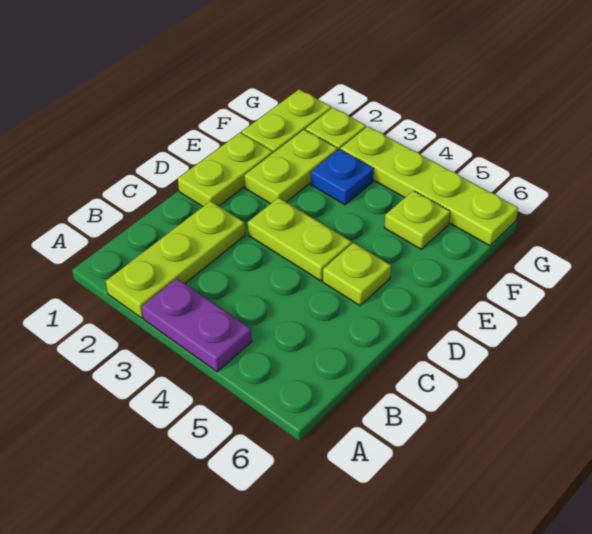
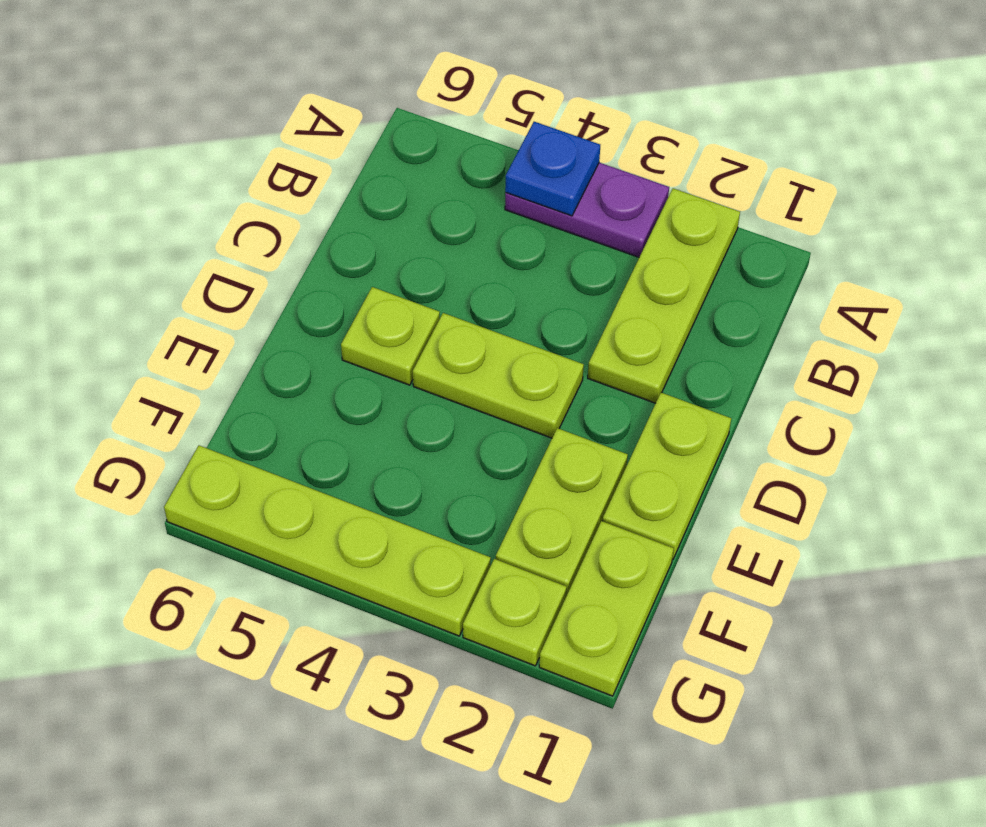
blue plate F3 level 1 -> blue plate A4 level 2
lime plate F5 level 1 -> none

